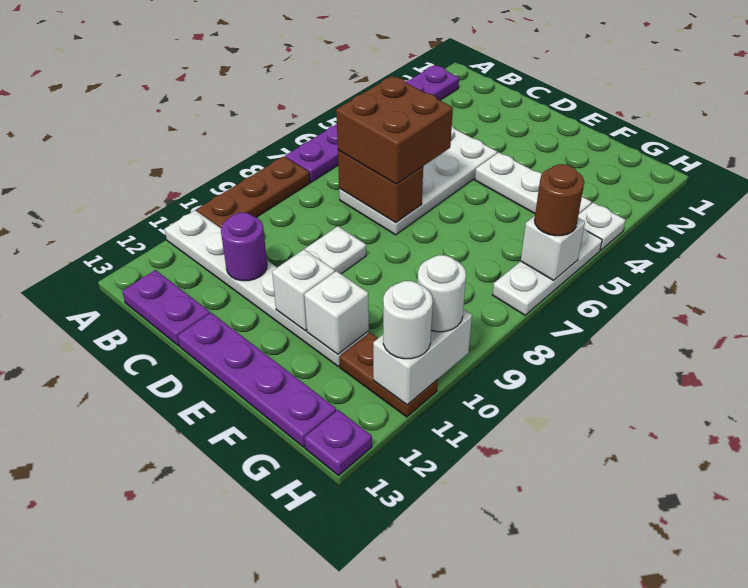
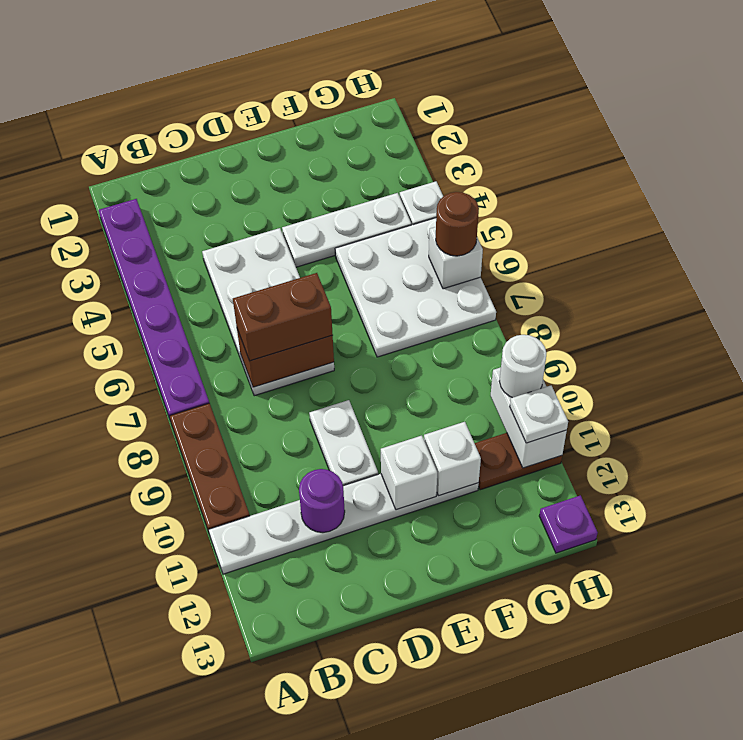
purple plate B13:C13 level 1 -> none
brown brick C6:D7 level 3 -> brown brick C7:D7 level 3
purple plate D13:G13 level 1 -> none
white plate H5:H7 level 1 -> white plate F5:H7 level 1
white round brick H11 level 3 -> white plate H11 level 3

